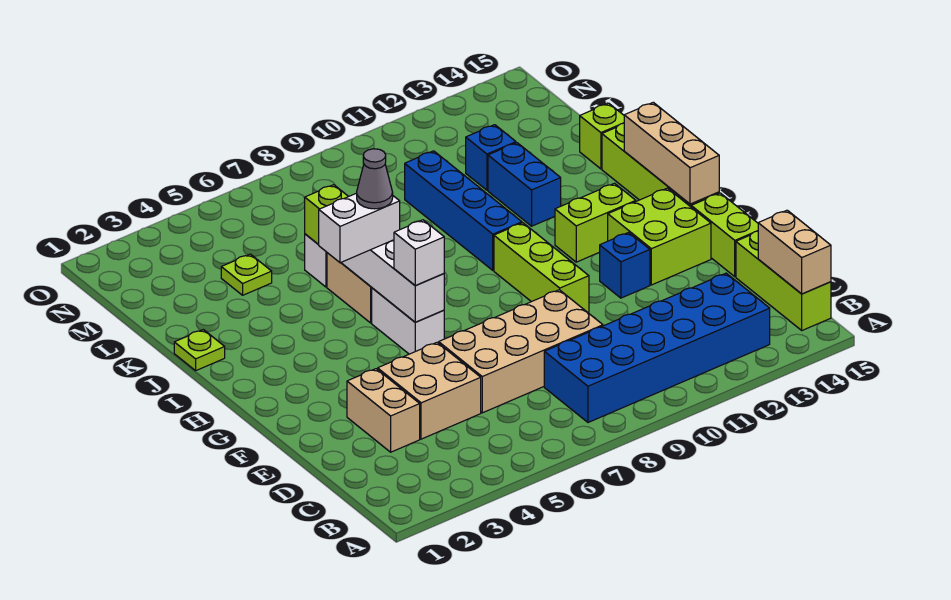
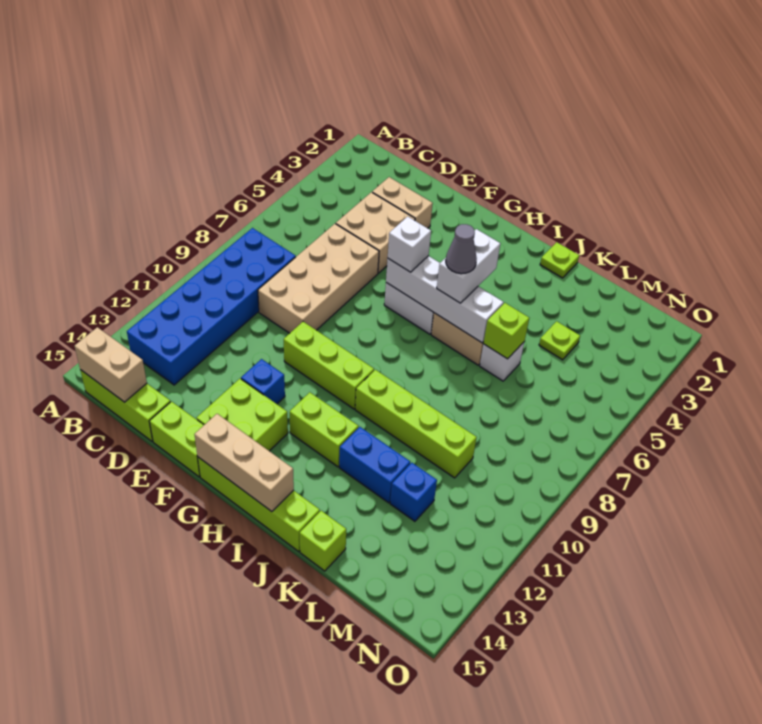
lime brick H12:H13 level 1 -> lime brick H12:I12 level 1
blue brick I10:L10 level 1 -> lime brick I10:L10 level 1

